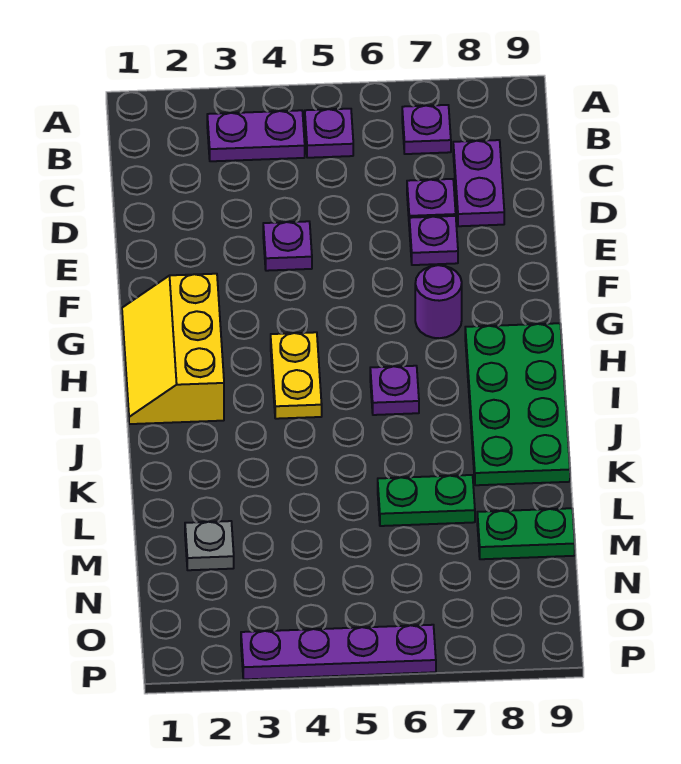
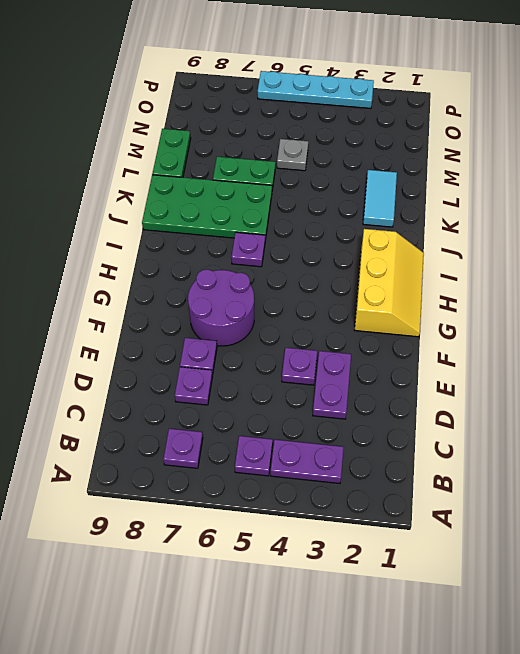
purple plate C8:D8 level 1 -> purple plate D3:E3 level 1
purple round brick G7 level 1 -> purple round brick F6:G7 level 1
yellow plate H4:I4 level 1 -> none
green plate H8:K9 level 1 -> green plate J6:K9 level 1
none -> cyan tile K2:L2 level 1
grey plate M2 level 1 -> grey plate M5 level 1
green plate M8:M9 level 1 -> green plate L9:M9 level 1
purple plate P3:P6 level 1 -> cyan plate P3:P6 level 1

